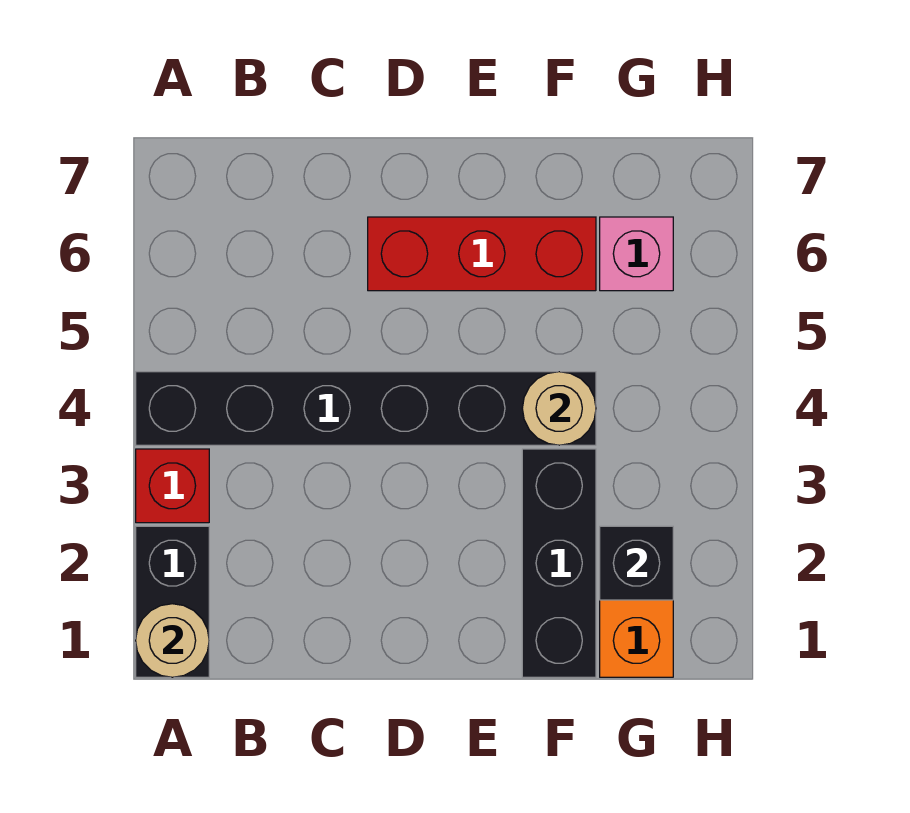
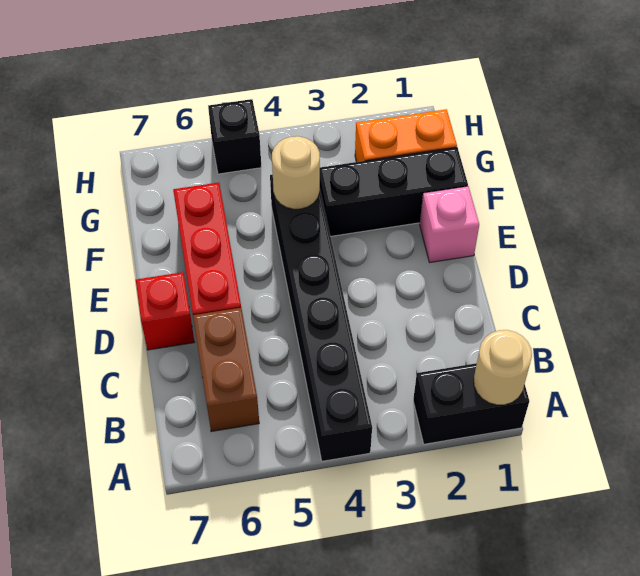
red brick A3 level 1 -> red brick D7 level 1
none -> brown brick B6:C6 level 1
black brick G2 level 2 -> black brick H5 level 1
pink brick G6 level 1 -> pink brick E1 level 1

